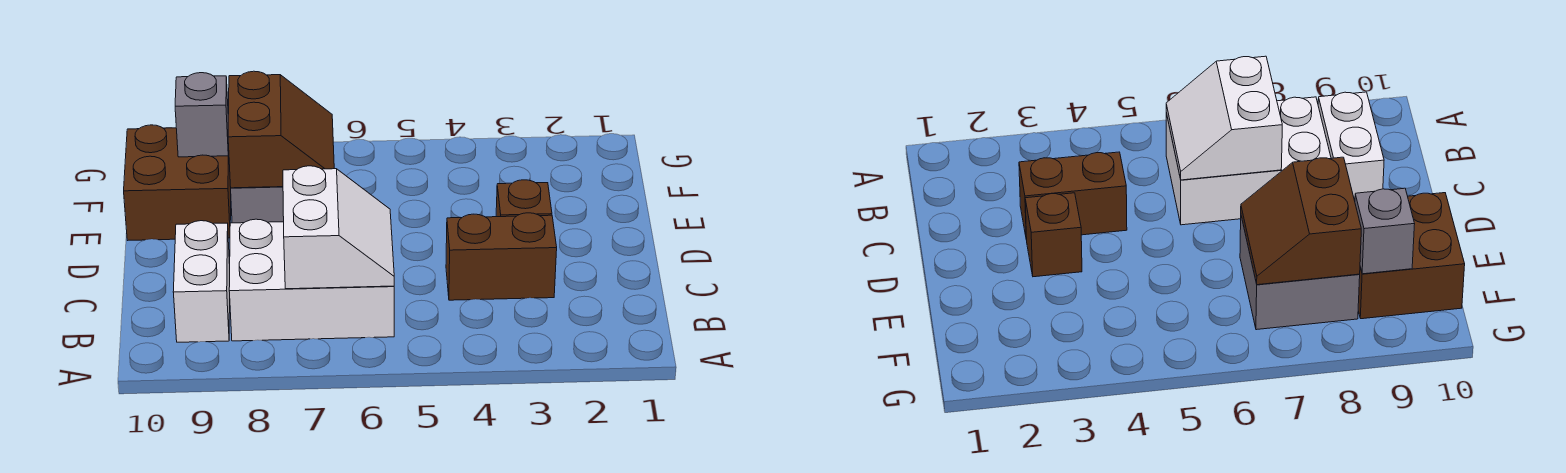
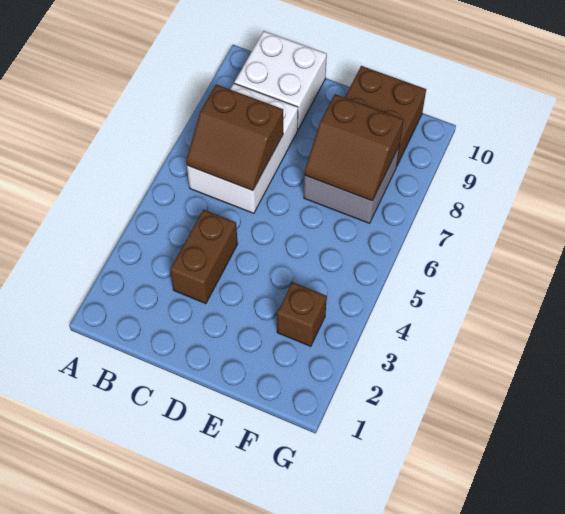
white slope B6:C7 level 2 top 7 -> brown slope B6:C7 level 2 top 7
white brick B9:C9 level 1 -> white brick B9:C10 level 1
brown brick D3 level 1 -> brown brick F3 level 1
grey brick F9 level 2 -> none

